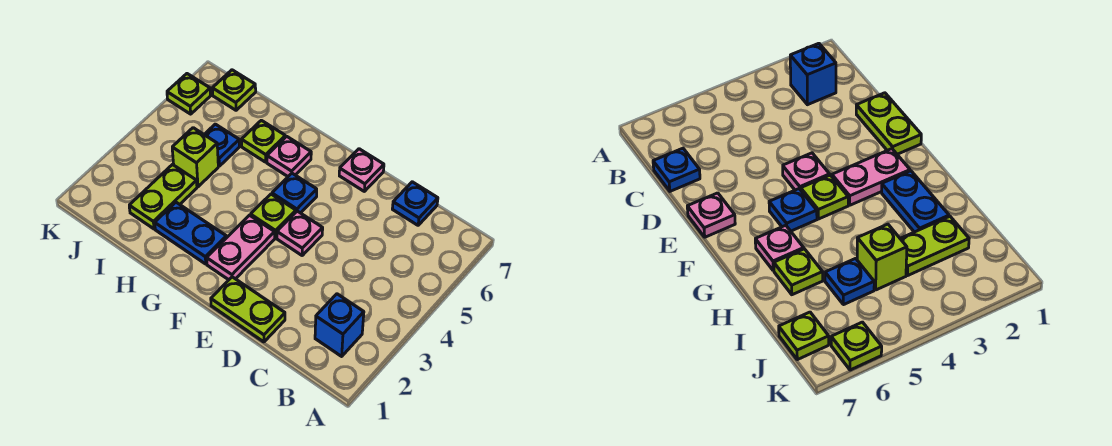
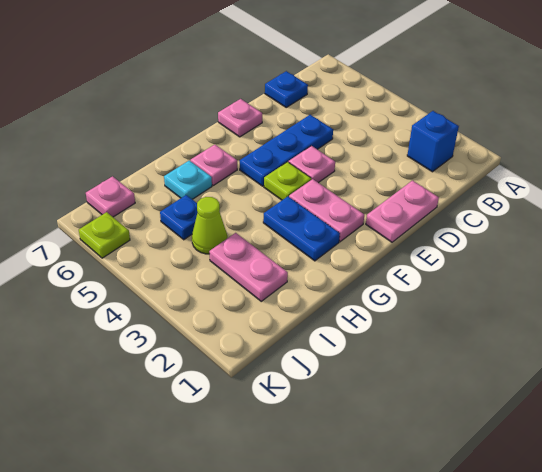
lime plate D1:E1 level 1 -> pink plate D1:E1 level 1
blue plate F5 level 1 -> blue plate D5:F5 level 1
blue plate G2:H2 level 1 -> blue plate G2:G3 level 1
lime plate H6 level 1 -> cyan plate H6 level 1
lime plate I2:I3 level 1 -> pink plate I2:I3 level 1
lime brick I4 level 1 -> lime cone I4 level 1
lime plate J7 level 1 -> pink plate J7 level 1

